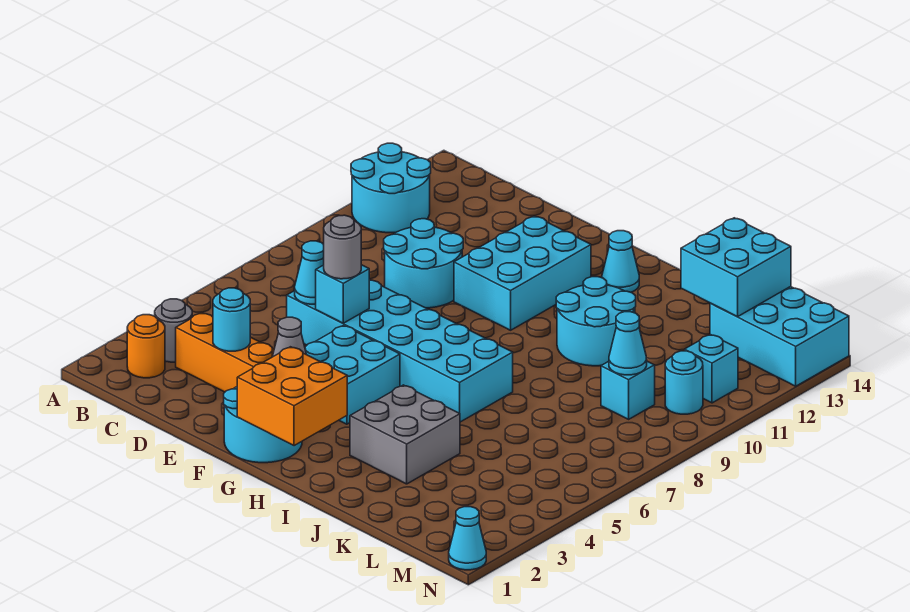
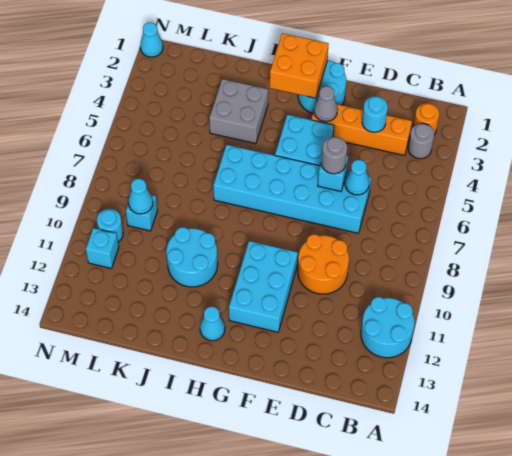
cyan round brick D9:E10 level 1 -> orange round brick D9:E10 level 1
cyan brick K13:L14 level 2 -> none
cyan brick L13:N14 level 1 -> none

